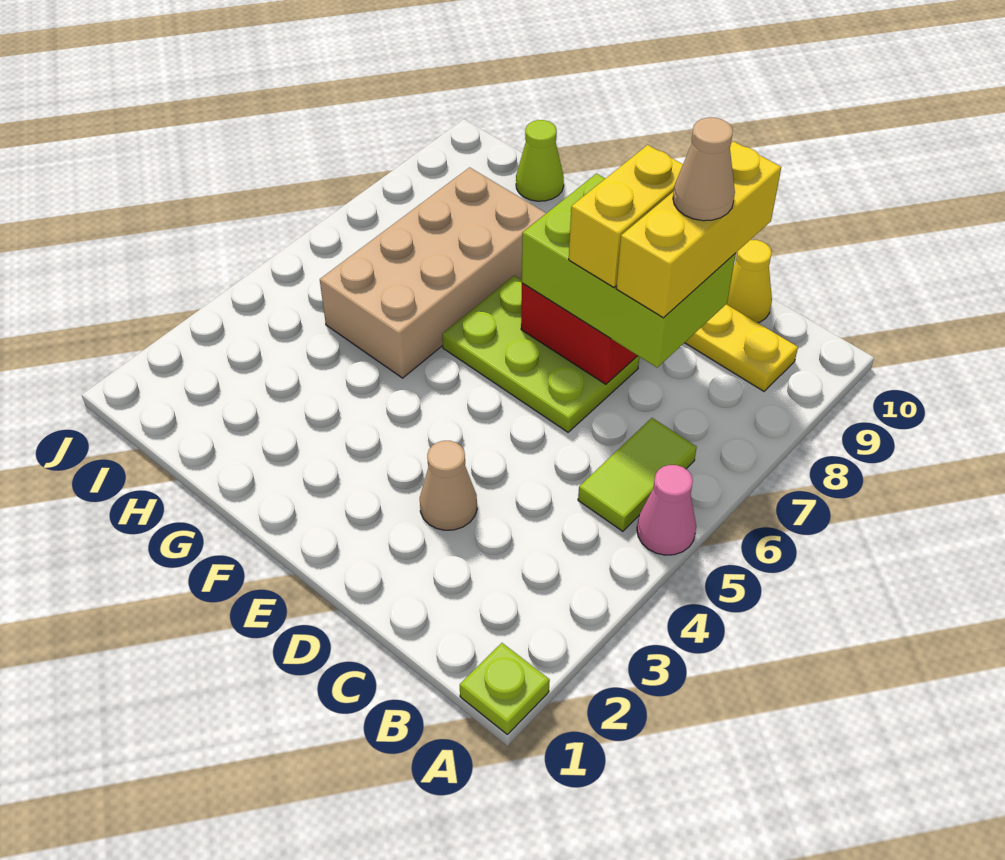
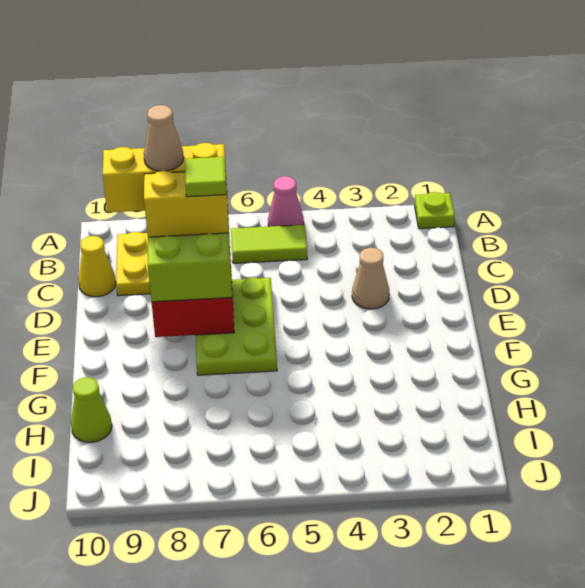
none -> lime tile D7 level 5
tan brick G5:H8 level 1 -> none

